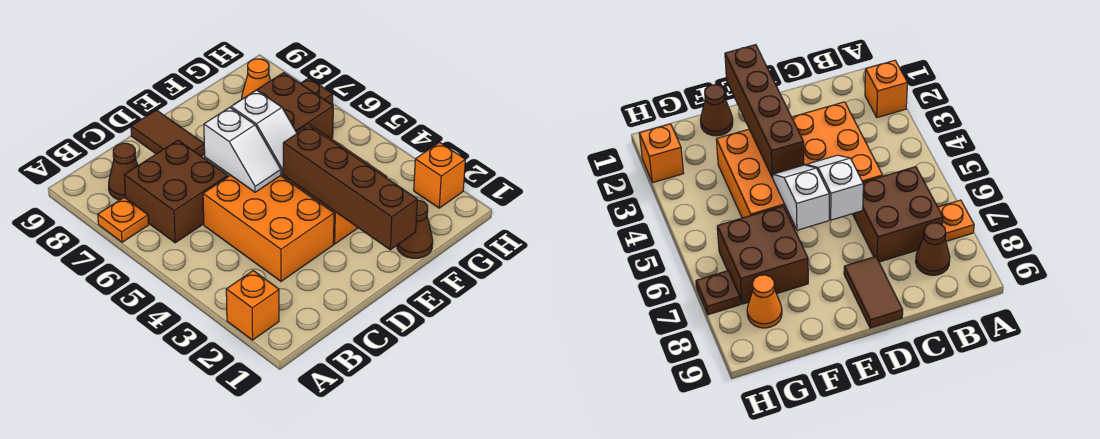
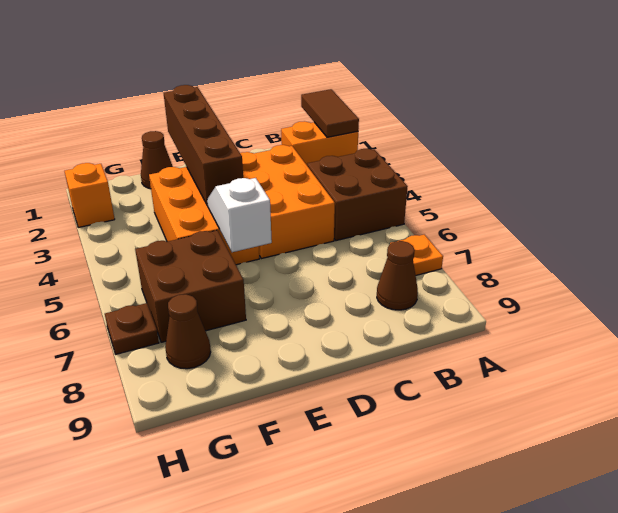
orange brick A2 level 1 -> orange brick A2:B2 level 1
brown brick B6:C7 level 1 -> brown brick A4:B5 level 1
white slope D5:D6 level 2 top 6 -> none
brown tile D8:D9 level 1 -> brown tile A1:A2 level 2
orange cone G8 level 1 -> brown cone G8 level 1

